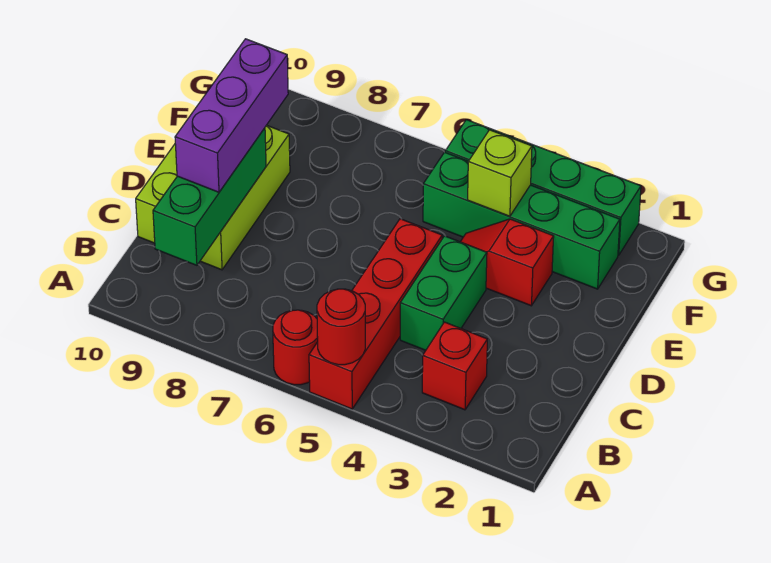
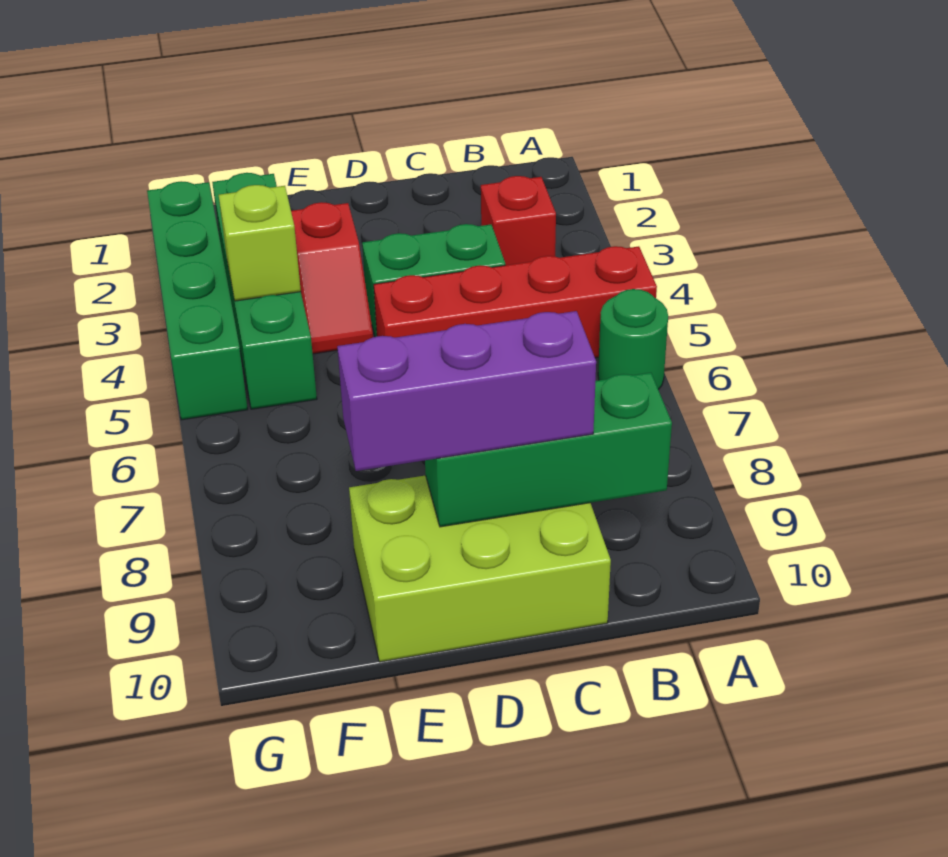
red round brick A5 level 2 -> none
red round brick A6 level 1 -> green round brick A6 level 1

